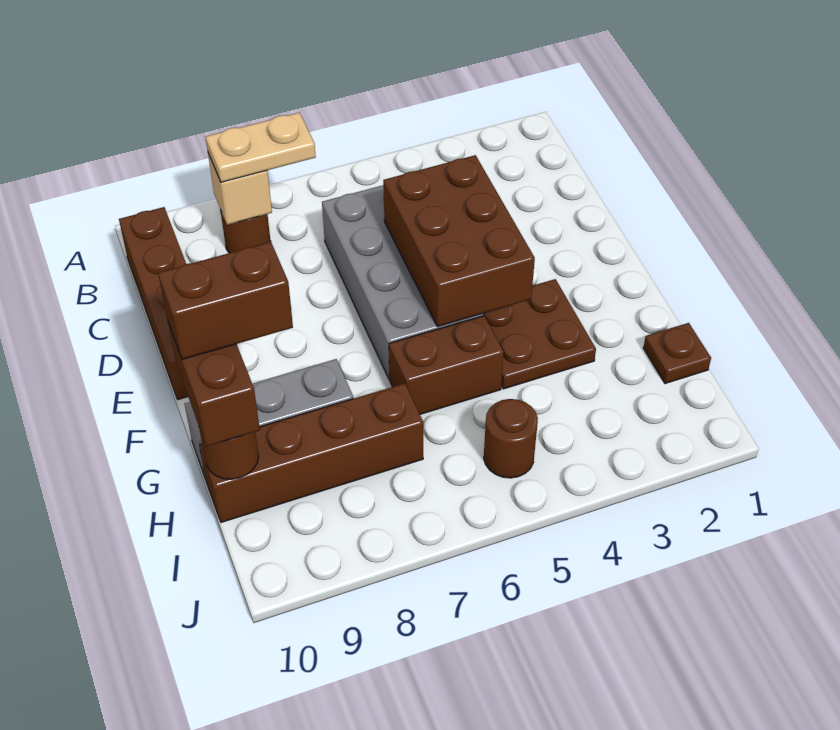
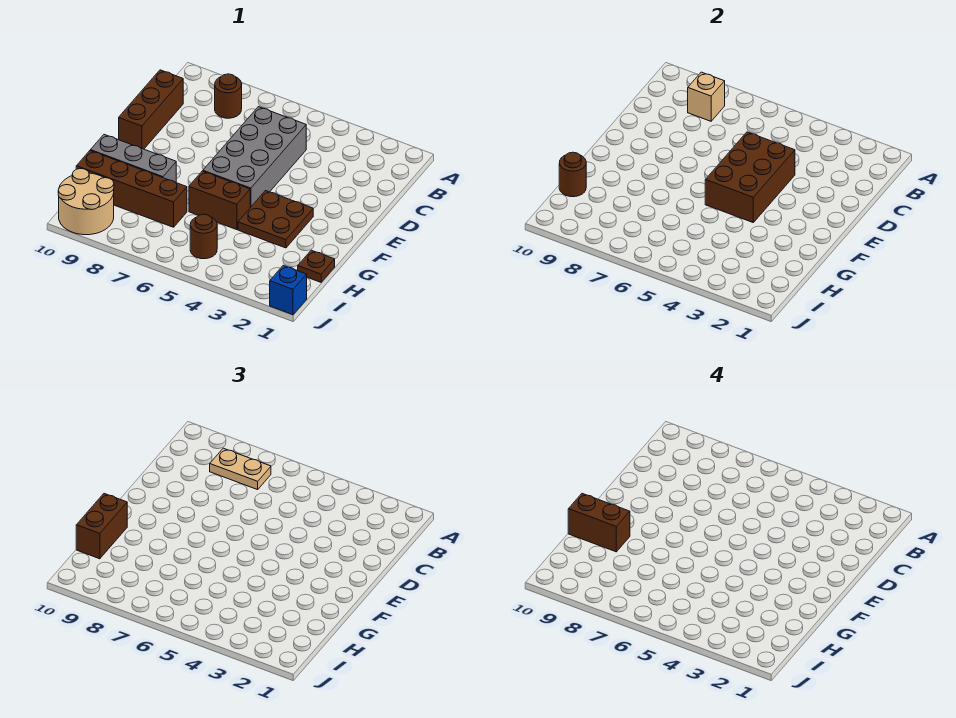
brown brick B10:E10 level 1 -> brown brick C10:E10 level 1
none -> tan round brick I9:J10 level 1
none -> blue brick J1 level 1

